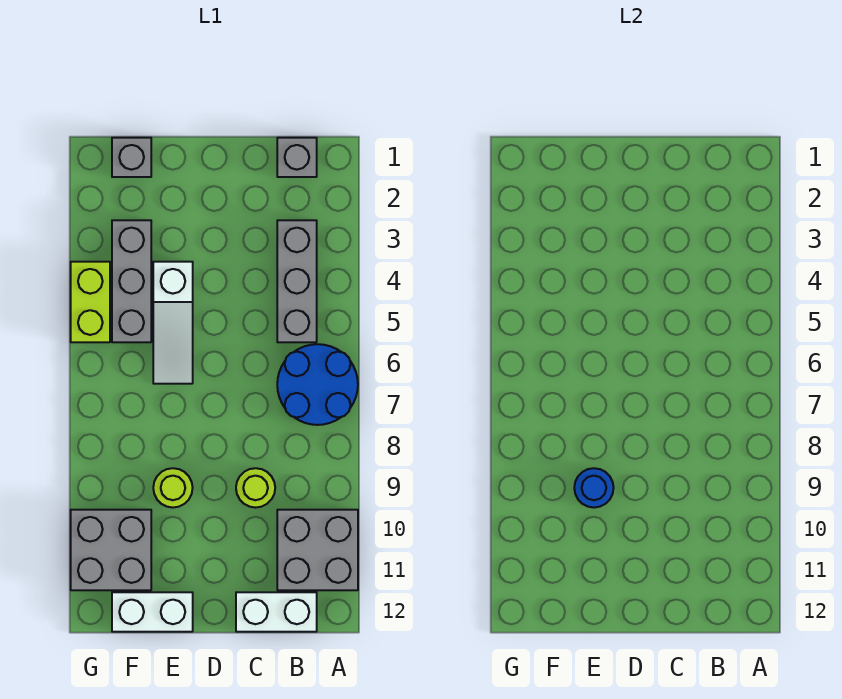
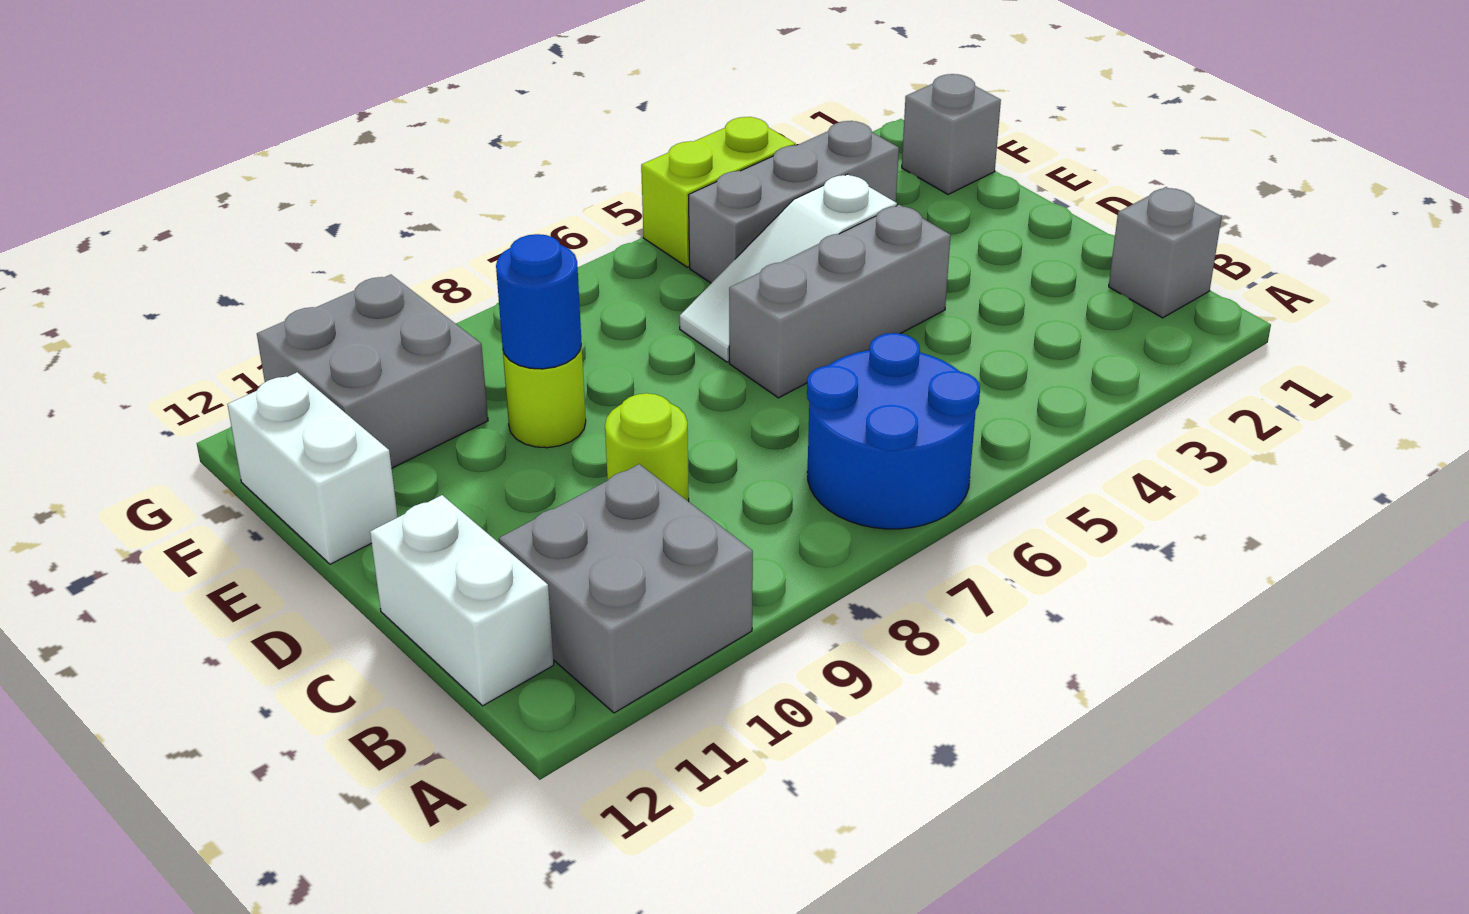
grey brick B3:B5 level 1 -> grey brick D4:D6 level 1

